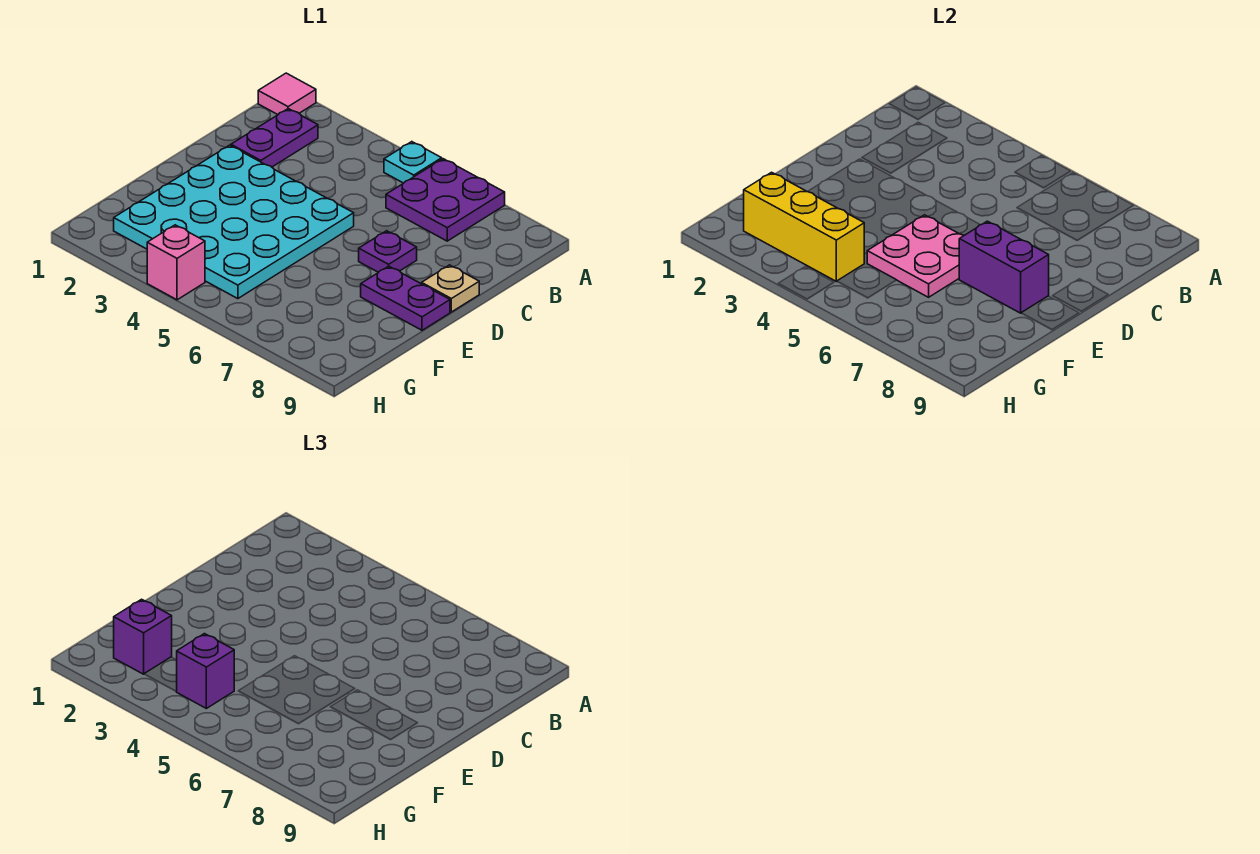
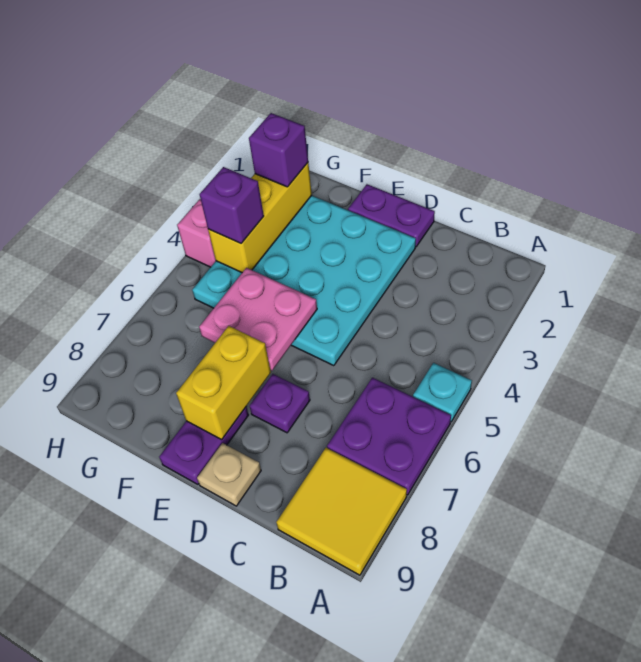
pink tile A1 level 1 -> none
none -> yellow tile A8:B9 level 1
purple plate B2:C2 level 1 -> purple plate D1:E1 level 1
purple brick E7:E8 level 2 -> yellow brick E7:E8 level 2

